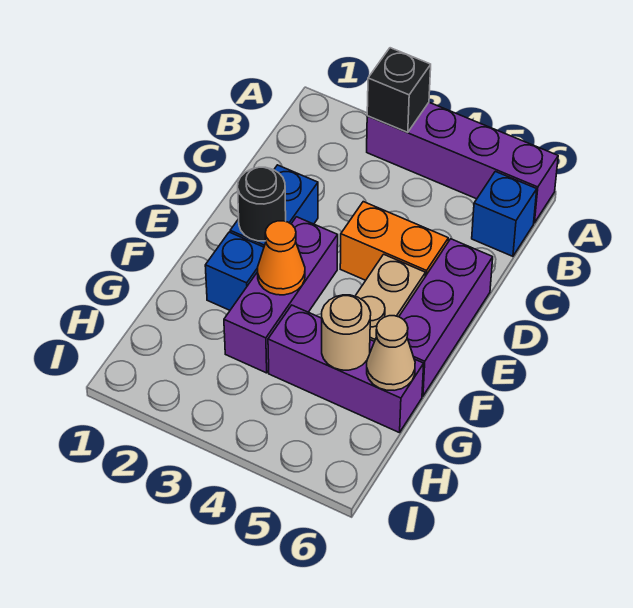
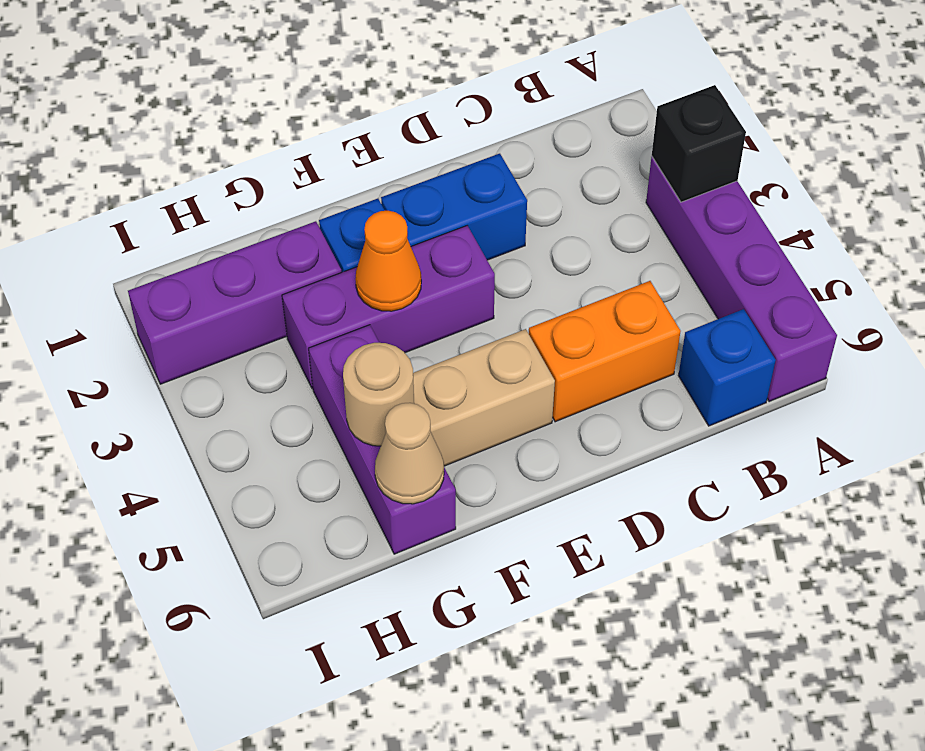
orange brick D4:D5 level 1 -> orange brick C5:D5 level 1
purple brick D6:F6 level 1 -> purple brick G2:I2 level 1
black round brick E2 level 2 -> none

